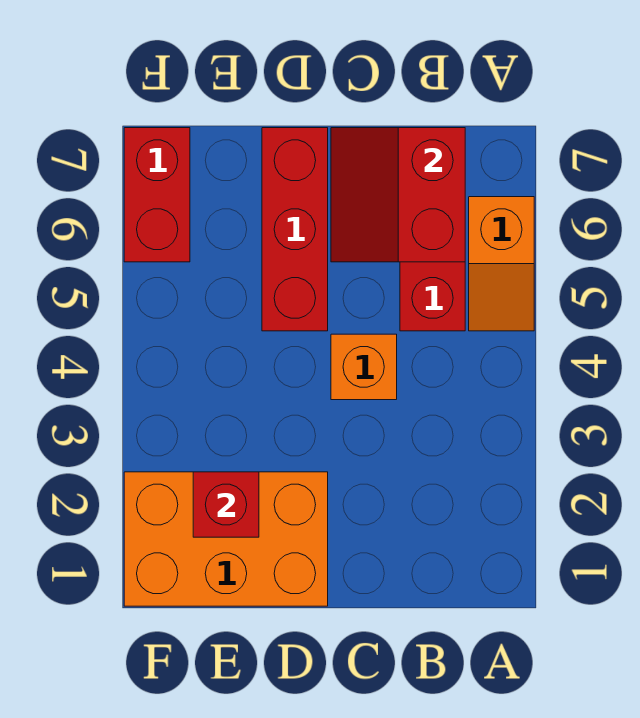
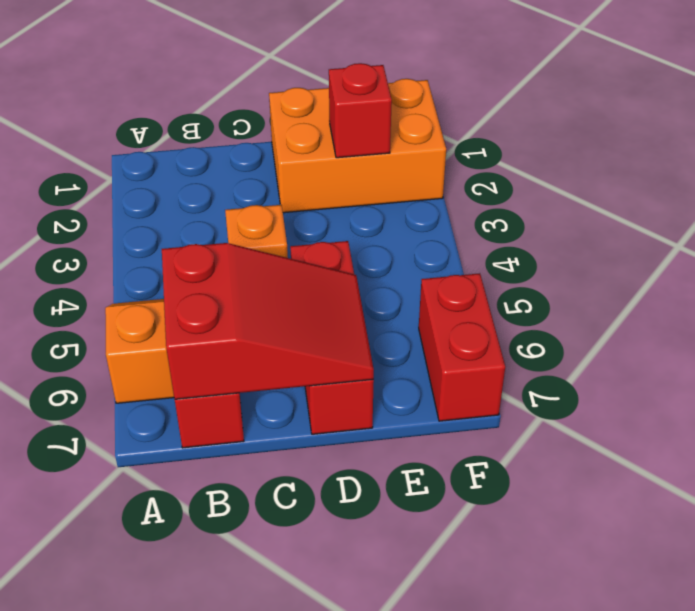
red slope B6:C7 level 2 top B -> red slope B6:D7 level 2 top B

